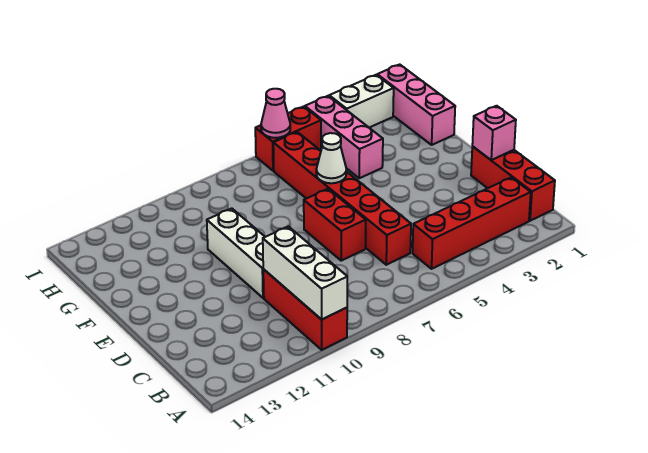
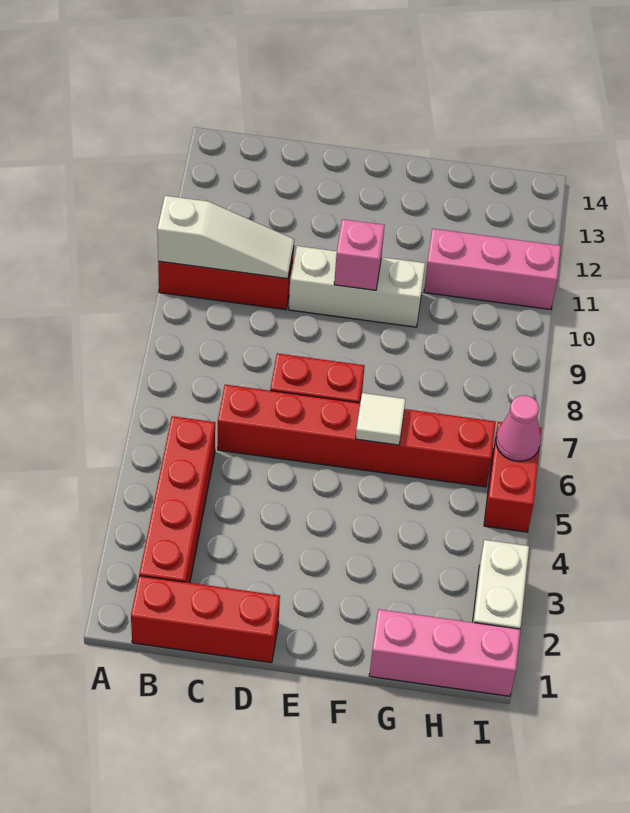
white brick A10:C10 level 2 -> white slope A10:C10 level 2 top A
pink brick D1 level 2 -> pink brick E10 level 2
white cone F6 level 2 -> white tile F6 level 2
pink brick G4:I4 level 1 -> pink brick G11:I11 level 1

